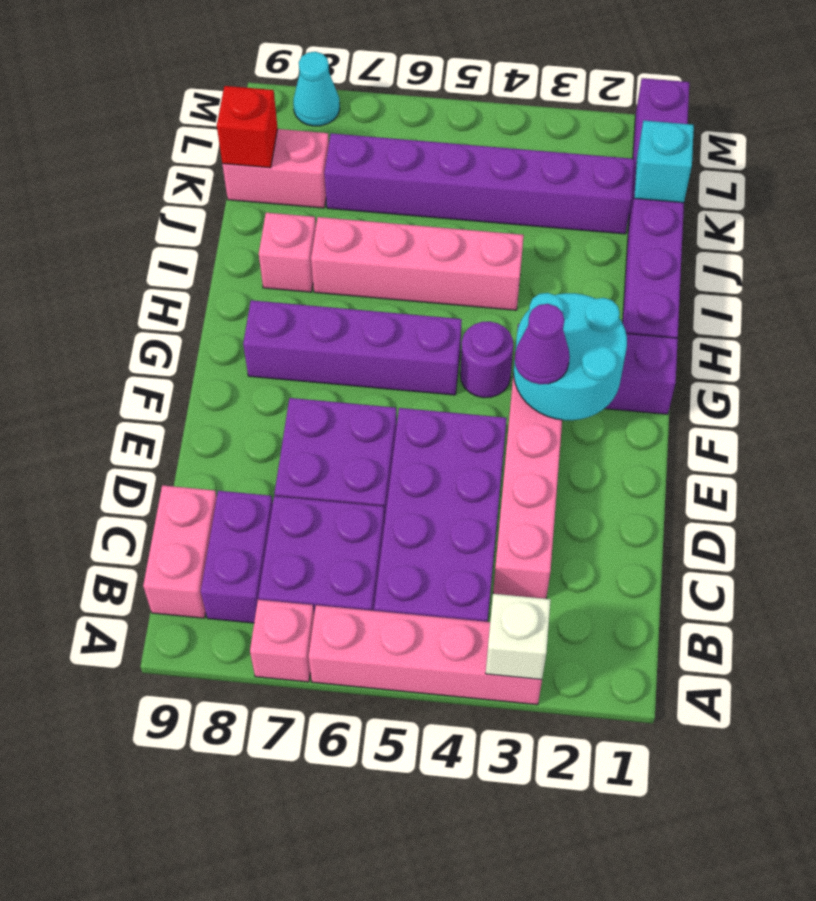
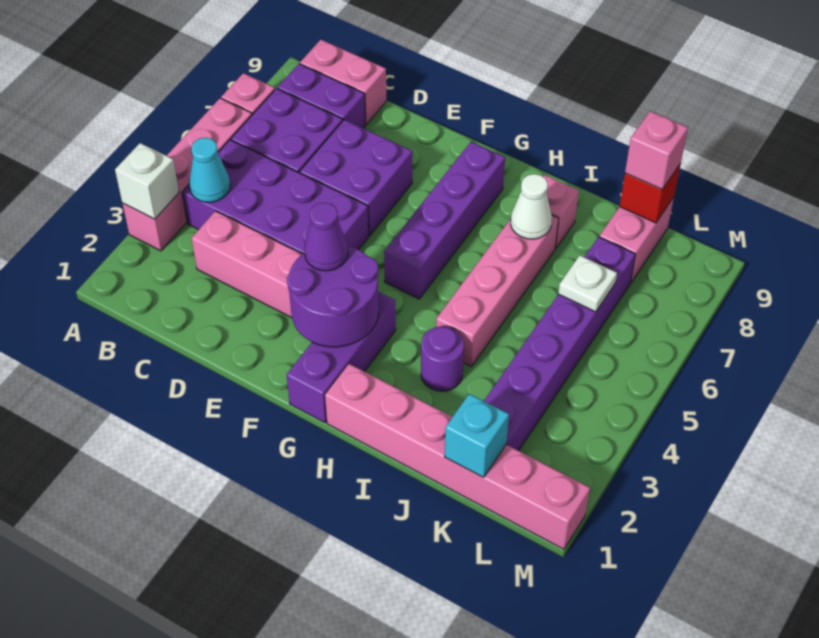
cyan round brick F2:G3 level 2 -> purple round brick F2:G3 level 2
purple round brick G4 level 1 -> purple round brick I3 level 1
purple brick H1:M1 level 1 -> pink brick H1:M1 level 1
none -> white cone I7 level 2
none -> white plate K6 level 2
none -> pink brick K9 level 3
cyan cone M8 level 1 -> cyan cone B4 level 2

